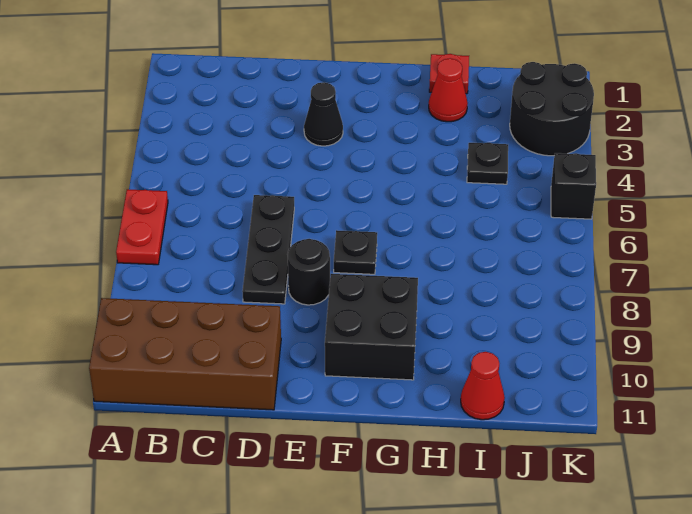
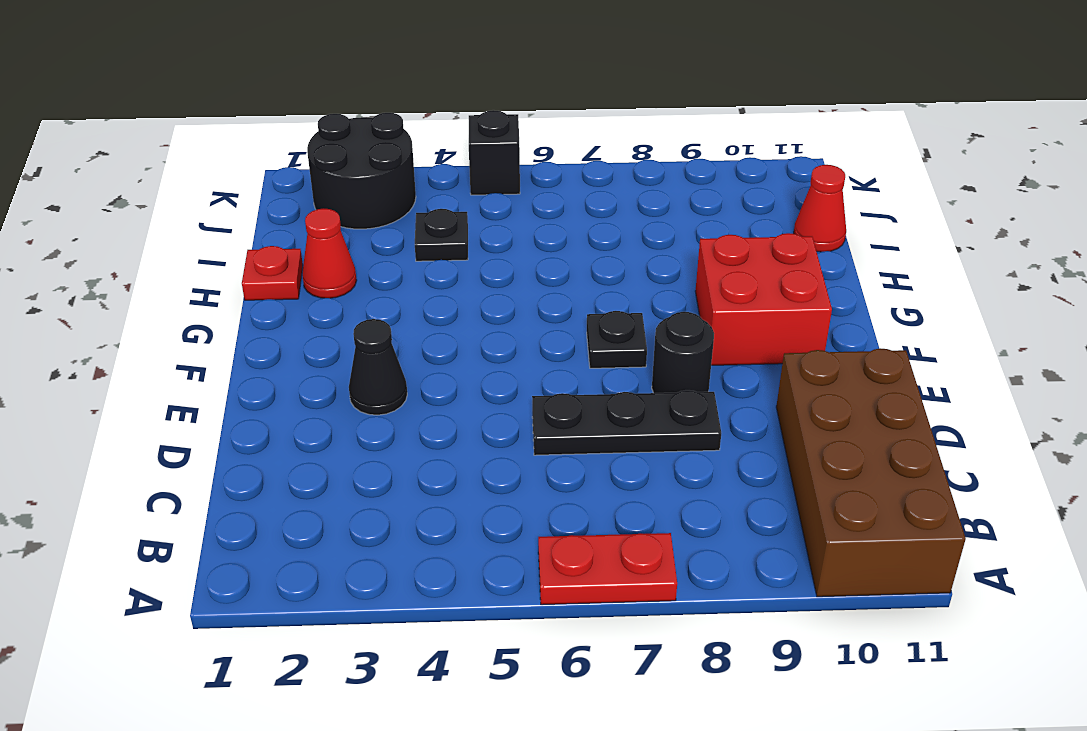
black brick F9:G10 level 1 -> red brick F9:G10 level 1

